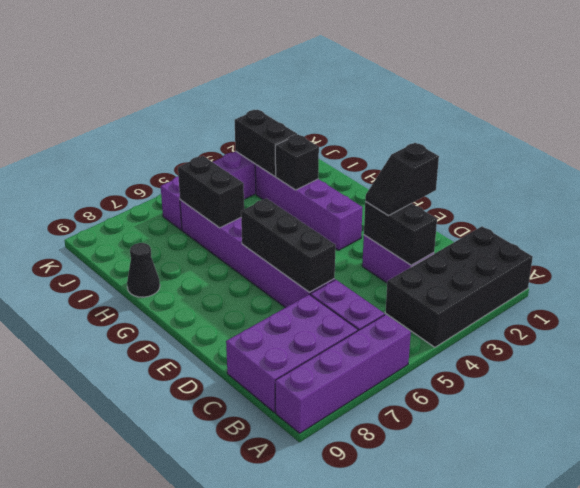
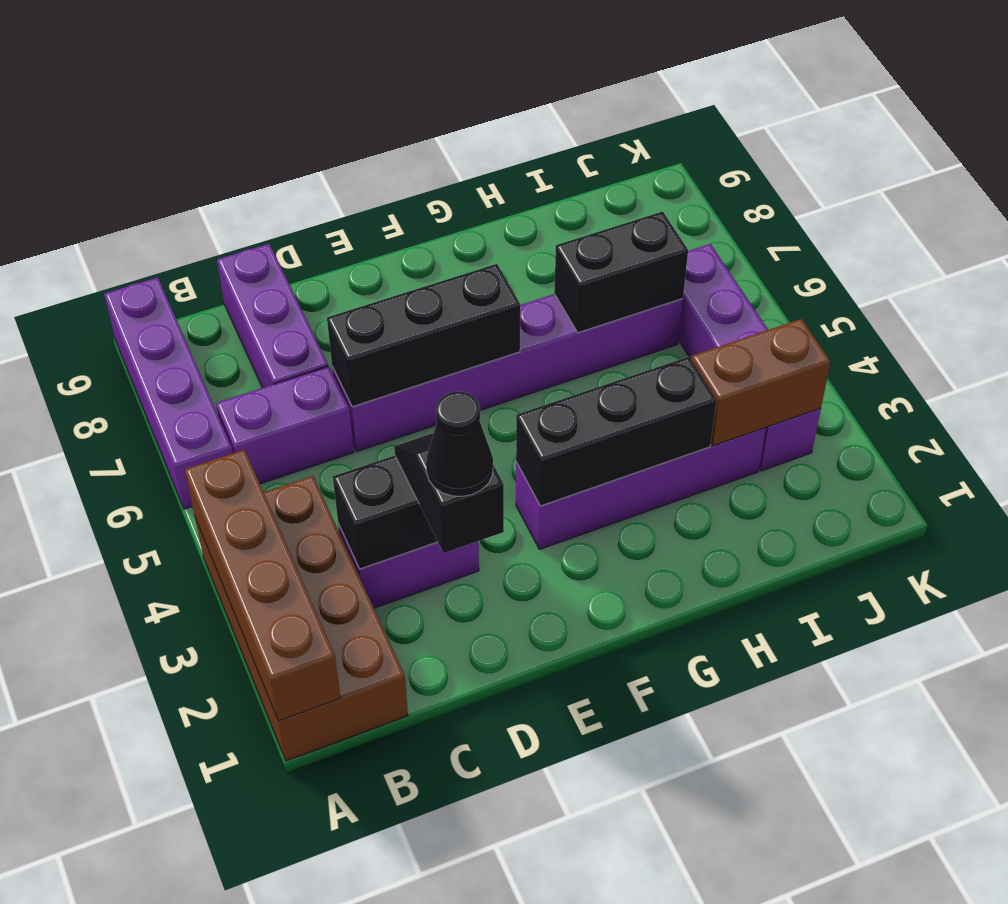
black brick A1:B4 level 1 -> brown brick A1:B4 level 1
none -> brown brick A1:A4 level 2
purple brick B7:C9 level 1 -> purple brick C7:C9 level 1
black brick H3 level 2 -> black brick F3:H3 level 2
black cone H9 level 1 -> black cone D2 level 4
black brick I3:J3 level 2 -> brown brick I3:J3 level 2

